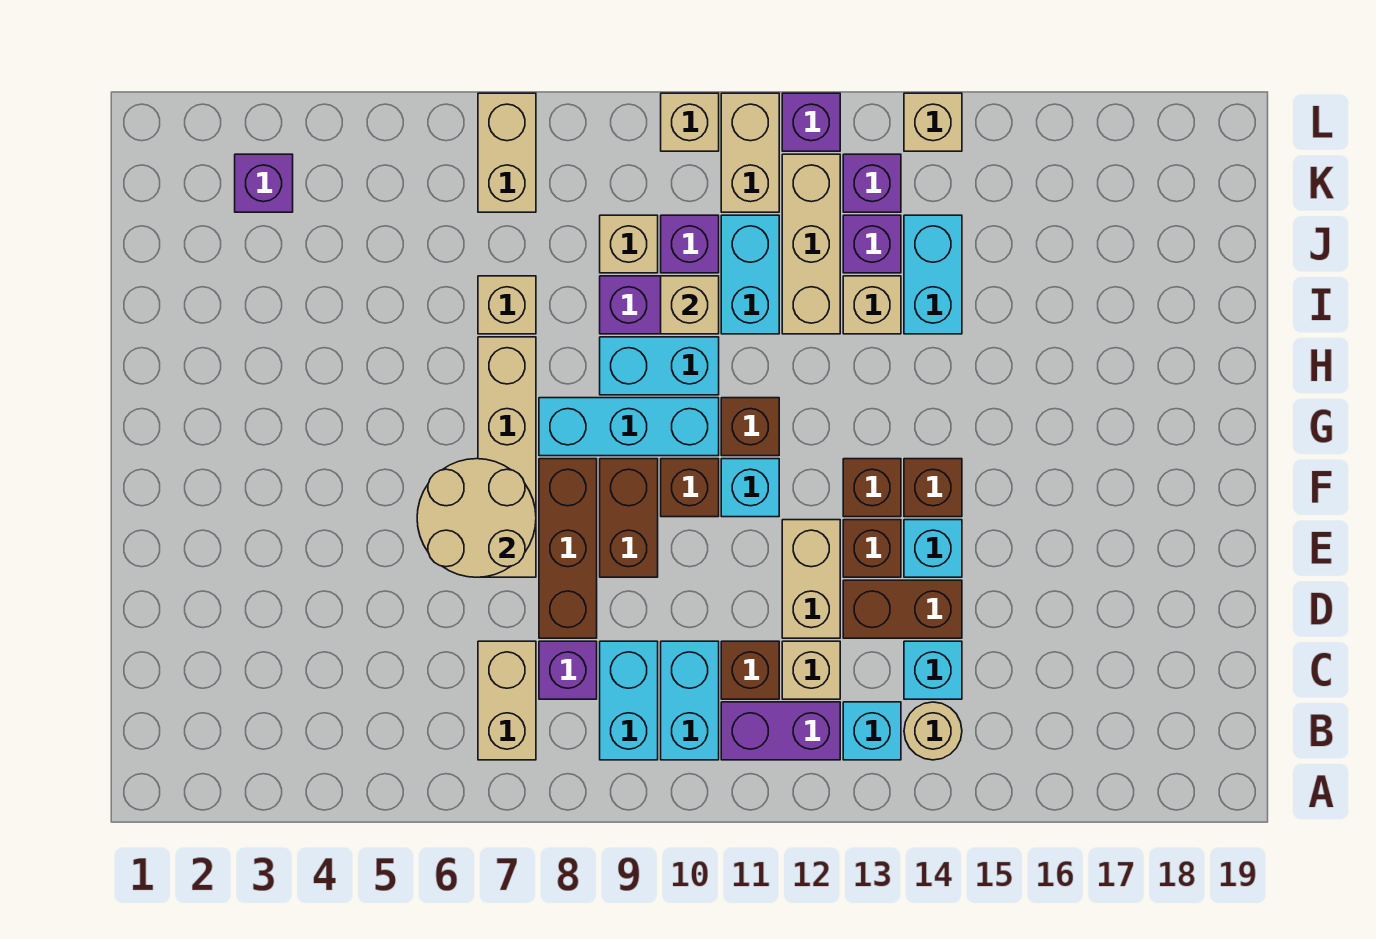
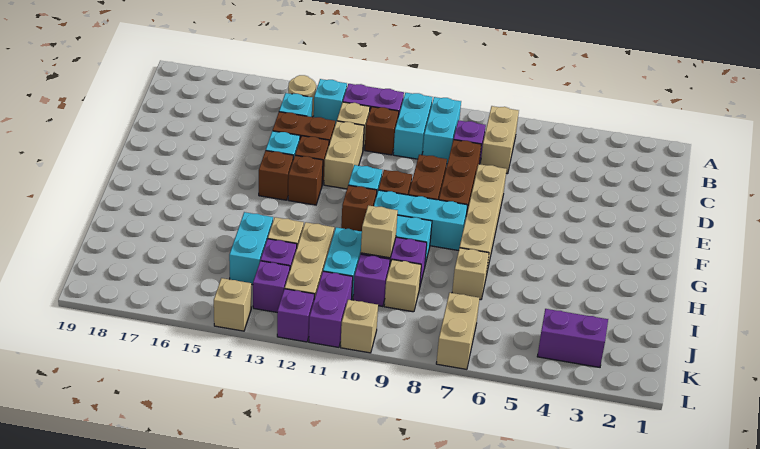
tan round brick E6:F7 level 2 -> none
purple brick K3 level 1 -> purple brick K3:K4 level 1
tan brick K11:L11 level 1 -> purple brick K11:L11 level 1

